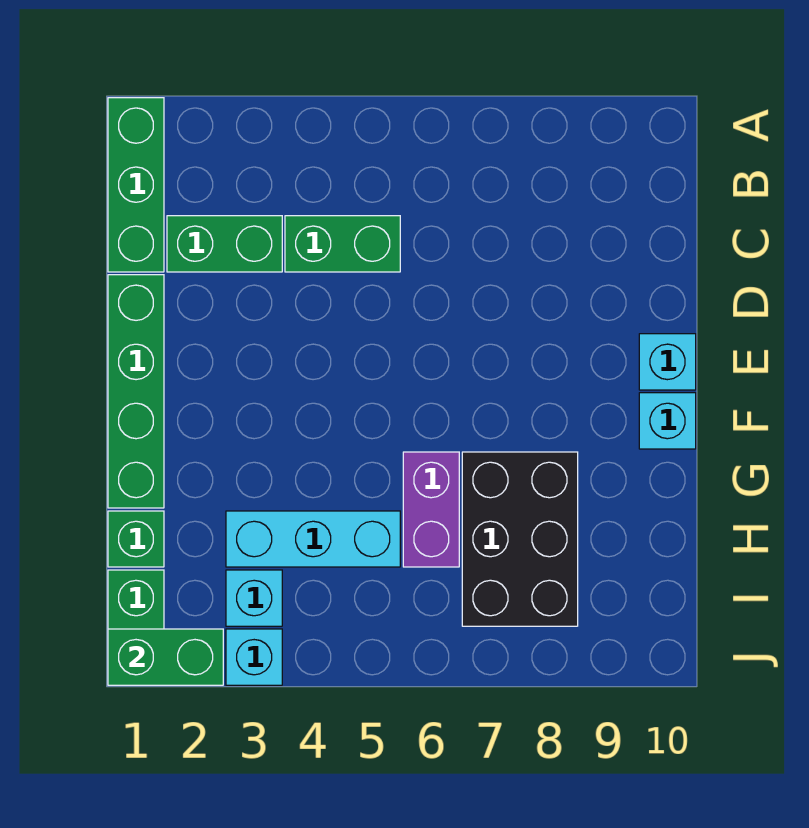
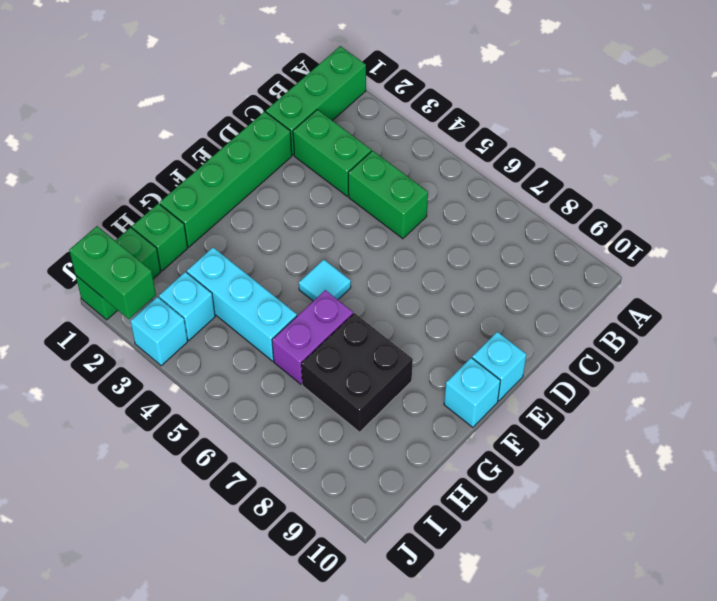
none -> cyan tile F5 level 1
black brick G7:I8 level 1 -> black brick G7:H8 level 1

